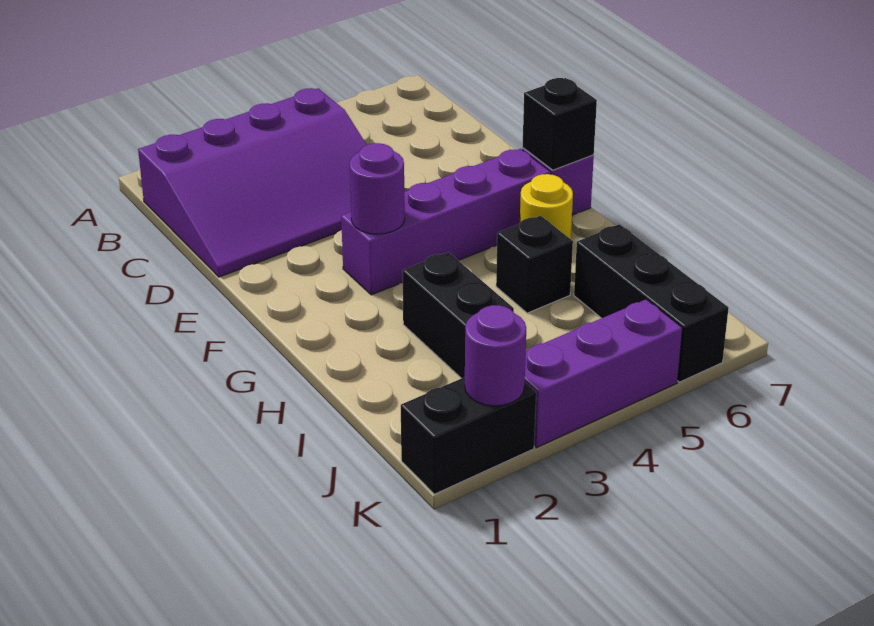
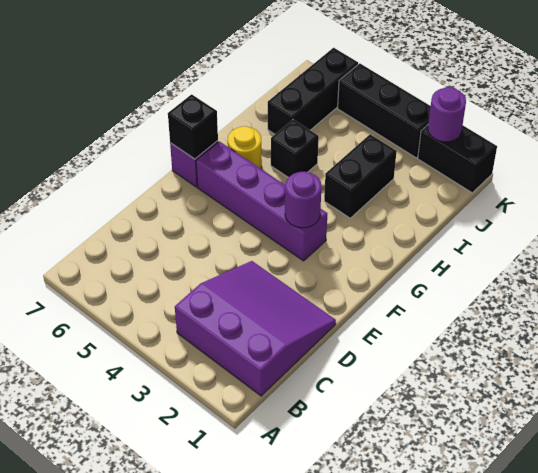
purple slope B1:D4 level 1 top B -> purple slope B1:D3 level 1 top B
purple brick K3:K5 level 1 -> black brick K3:K5 level 1

